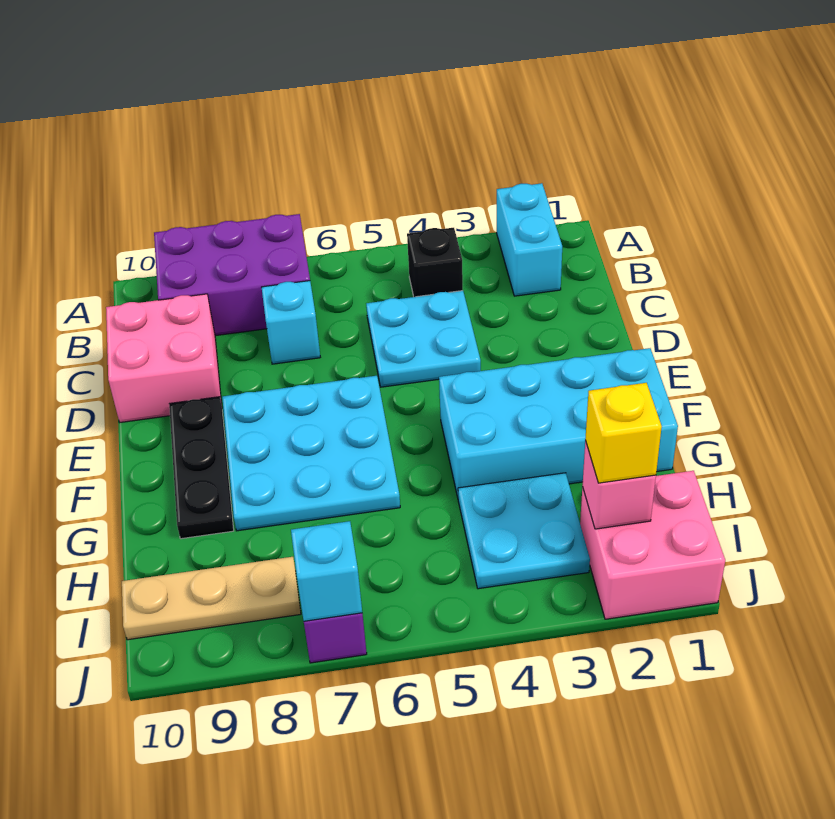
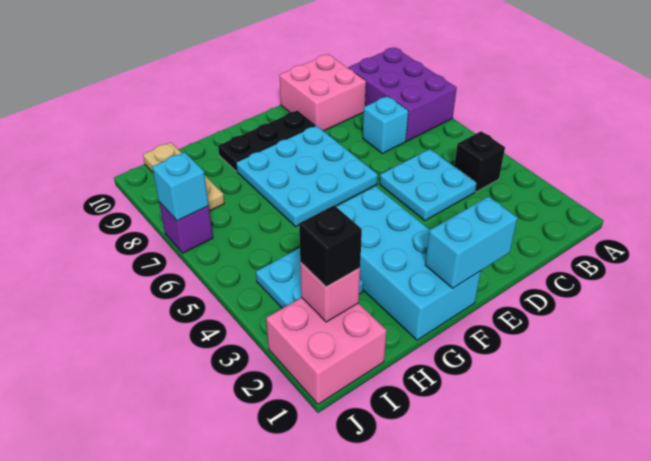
cyan brick A2:B2 level 1 -> cyan brick E1:F1 level 2
yellow brick I2 level 3 -> black brick I2 level 3

